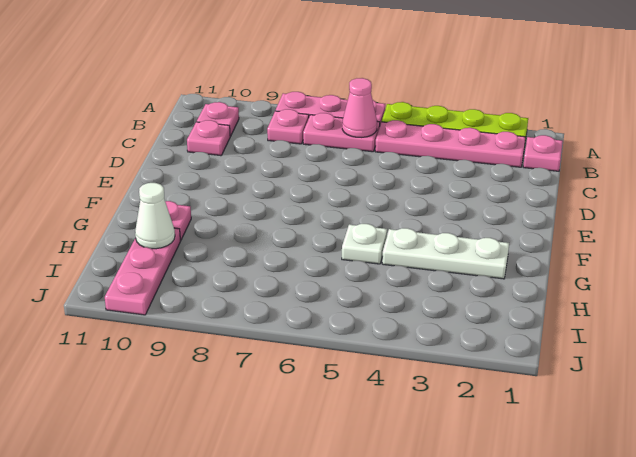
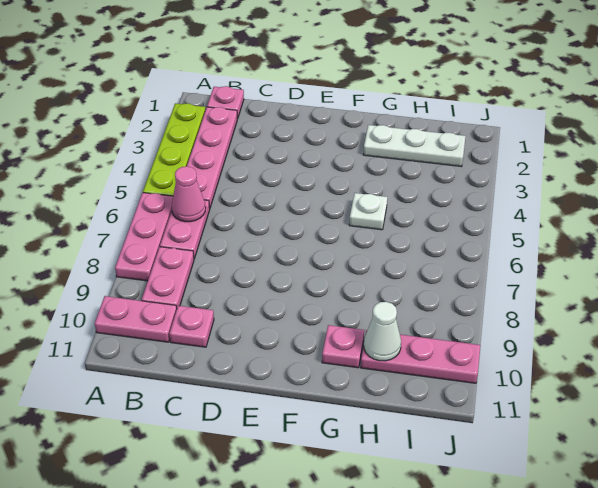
pink plate B8 level 1 -> pink plate B8:B9 level 1
pink plate B10 level 1 -> pink plate A10:B10 level 1
white plate G2:G4 level 1 -> white plate G2:I2 level 1

